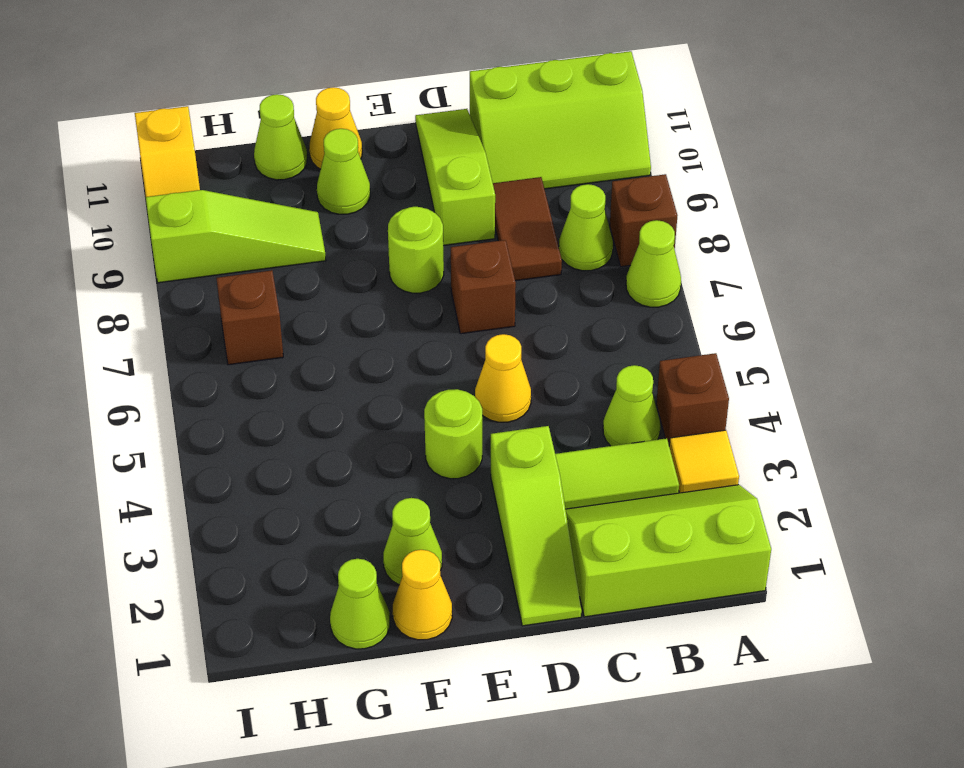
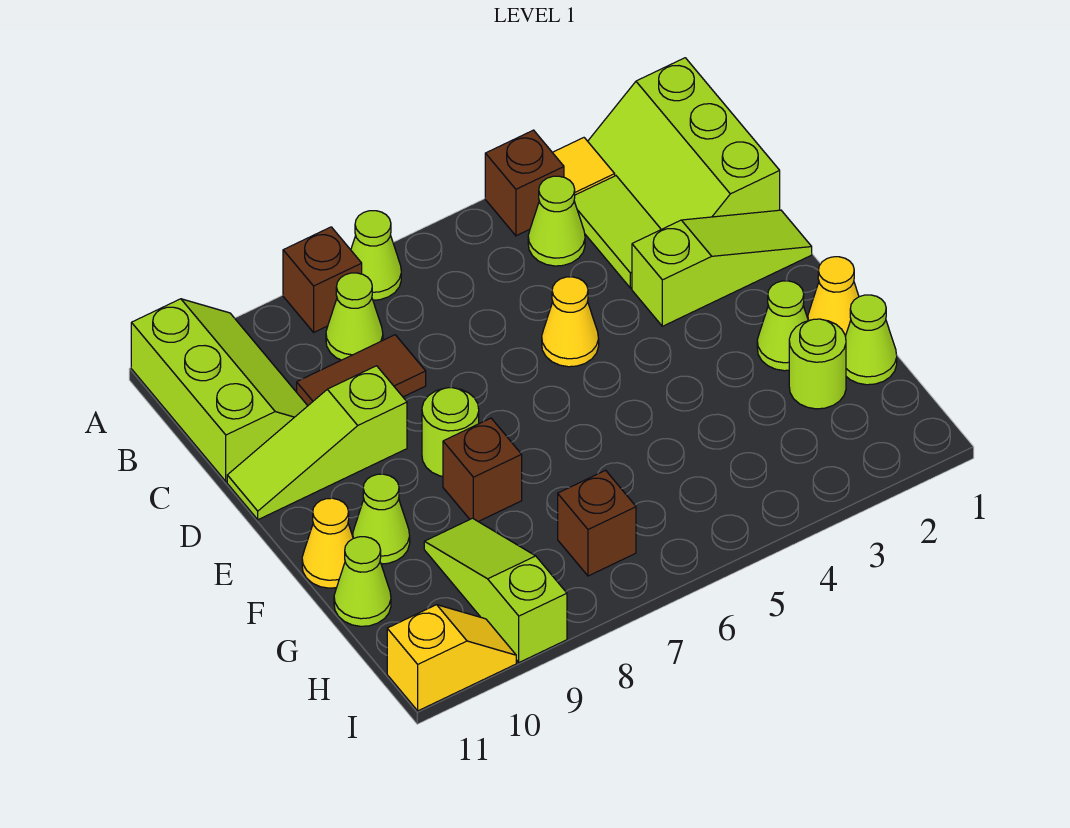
brown brick D7 level 1 -> brown brick F8 level 1
lime round brick E4 level 1 -> lime round brick G2 level 1

